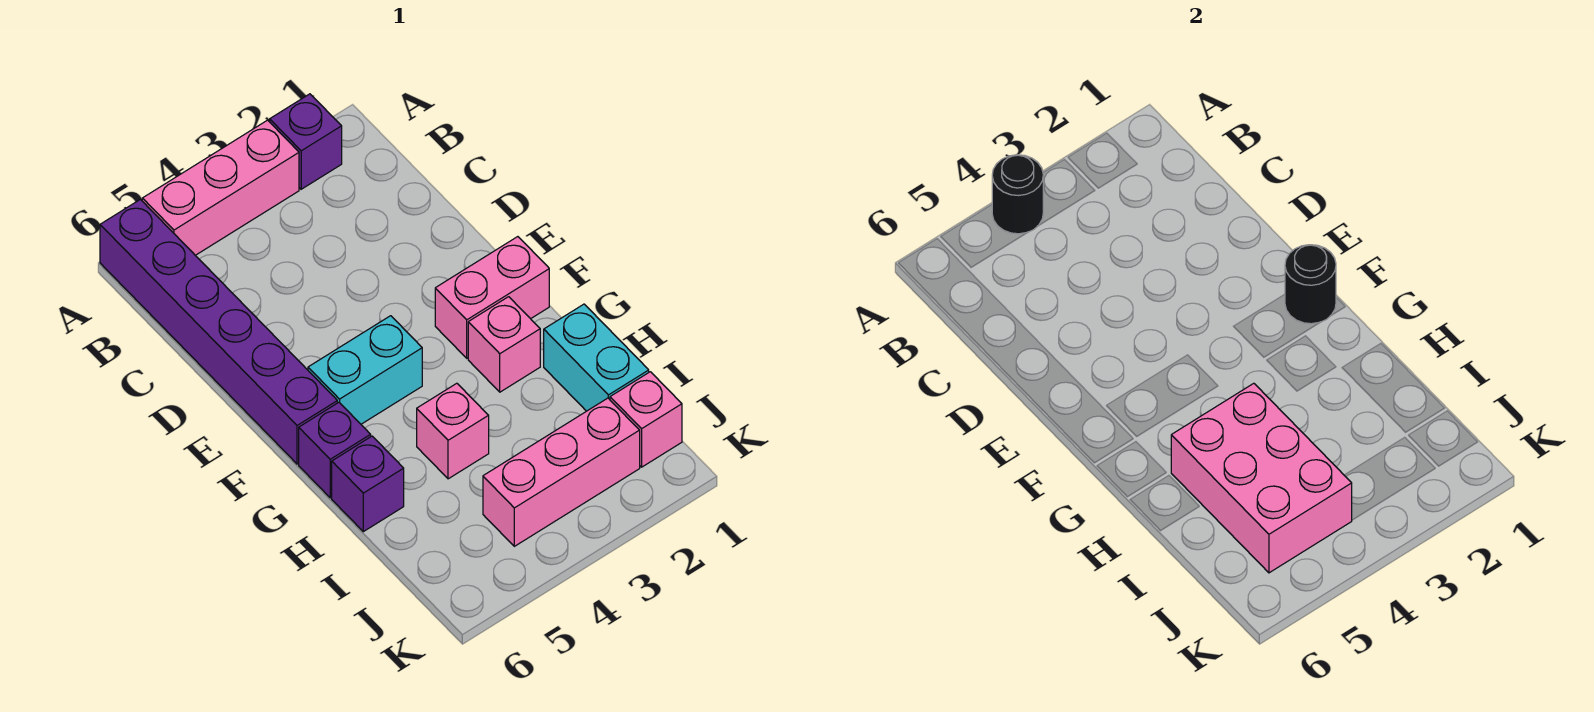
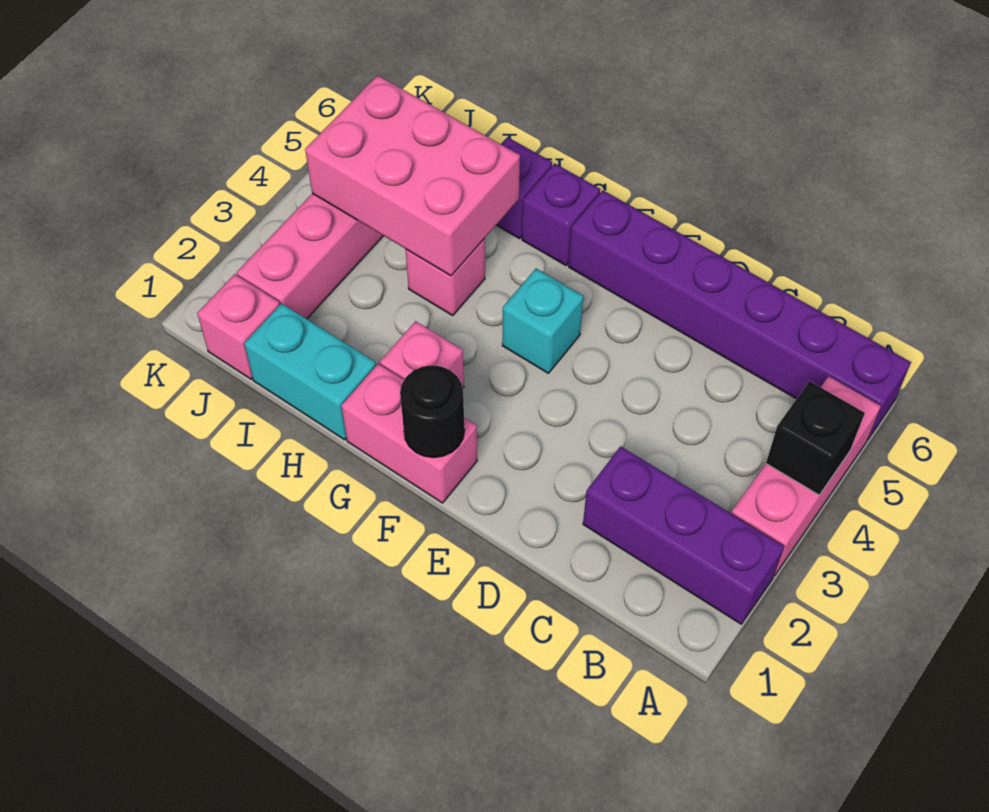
purple brick A2 level 1 -> purple brick A2:C2 level 1
black round brick A4 level 2 -> black brick A4 level 2
pink brick F1:F2 level 1 -> pink brick F1:G1 level 1
cyan brick F4:F5 level 1 -> cyan brick F4 level 1

